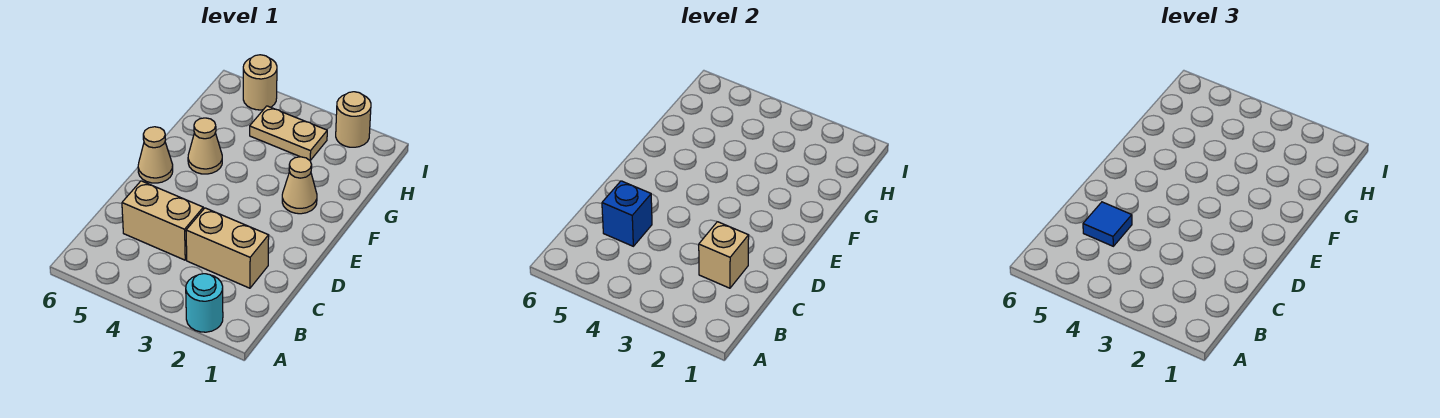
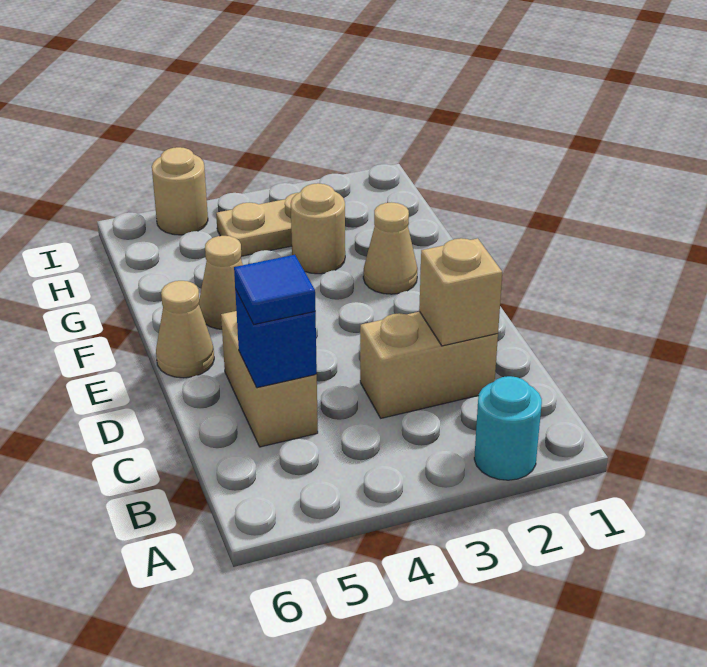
tan brick C4:C5 level 1 -> tan brick C5:D5 level 1
tan round brick I2 level 1 -> tan round brick G3 level 1

